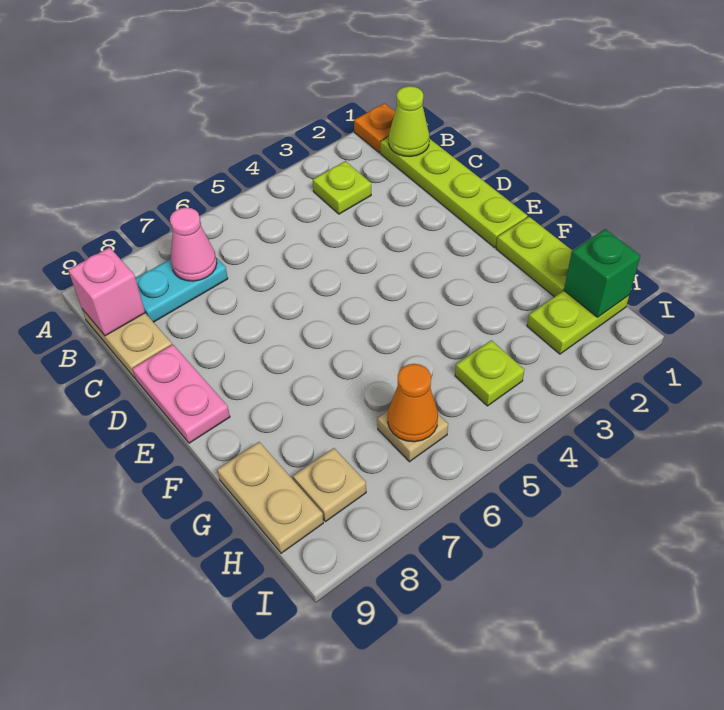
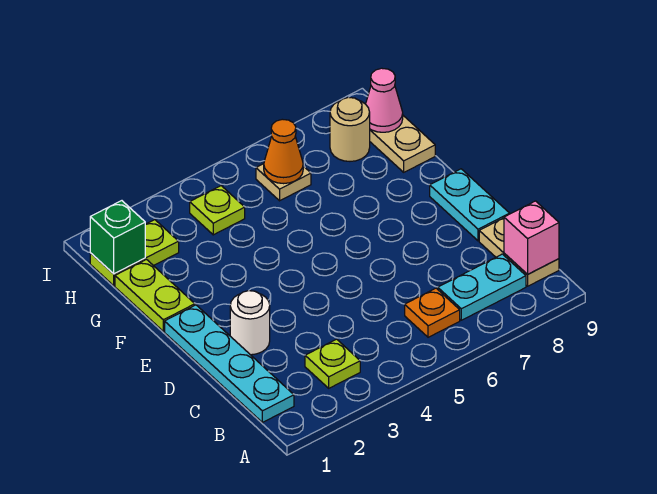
orange plate A1 level 1 -> orange plate B6 level 1
lime plate B1:E1 level 1 -> cyan plate B1:E1 level 1
lime cone B1 level 2 -> none
pink cone B7 level 2 -> pink cone H9 level 2
none -> white round brick D2 level 1
pink plate D9:E9 level 1 -> cyan plate D9:E9 level 1
tan plate H8 level 1 -> tan round brick H8 level 1

